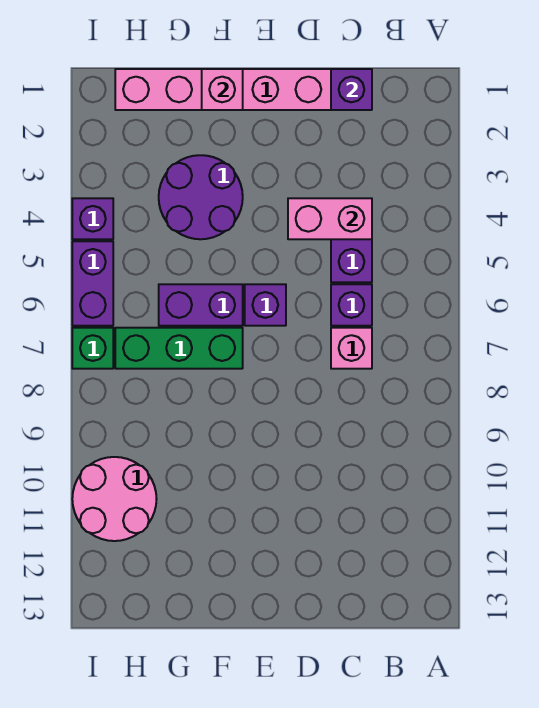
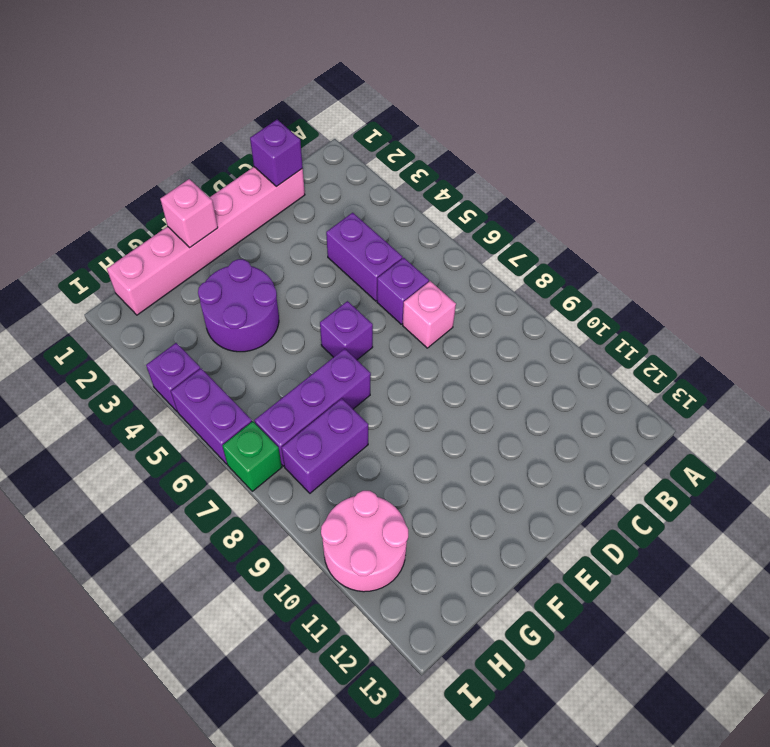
pink brick C4:D4 level 2 -> none
purple brick F6:G6 level 1 -> purple brick G8:H8 level 1
green brick F7:H7 level 1 -> purple brick F7:H7 level 1

